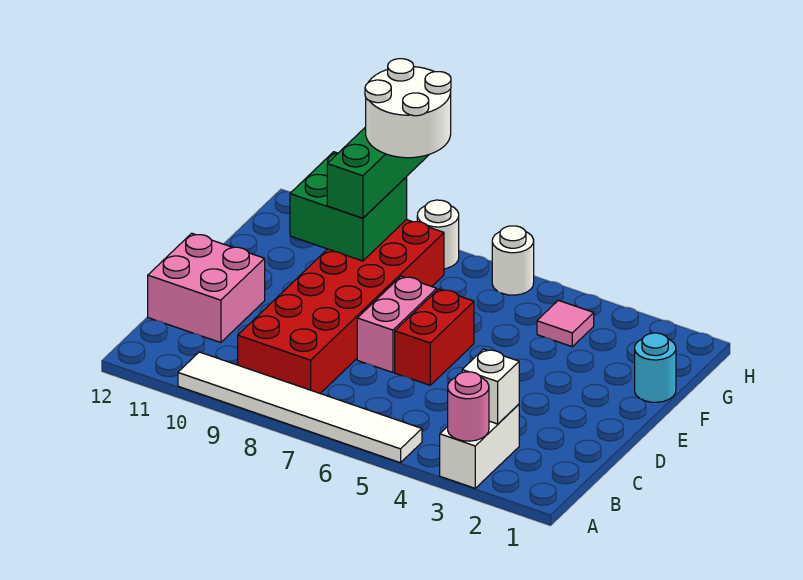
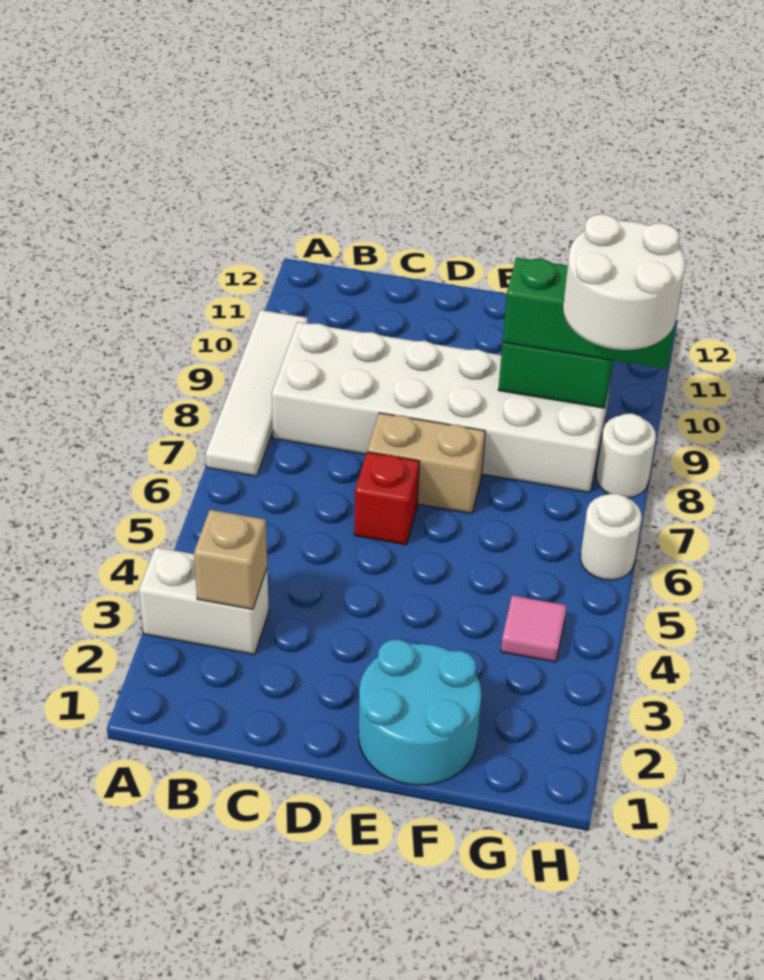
pink round brick A3 level 2 -> none
white tile A5:A10 level 1 -> white tile A7:A10 level 1
white brick B3 level 2 -> tan brick B3 level 2
red brick B8:G9 level 1 -> white brick B8:G9 level 1
pink brick C11:D12 level 1 -> none
red brick D6:E6 level 1 -> red brick D6 level 1
pink brick D7:E7 level 1 -> tan brick D7:E7 level 1
cyan round brick F1 level 1 -> cyan round brick E1:F2 level 1

